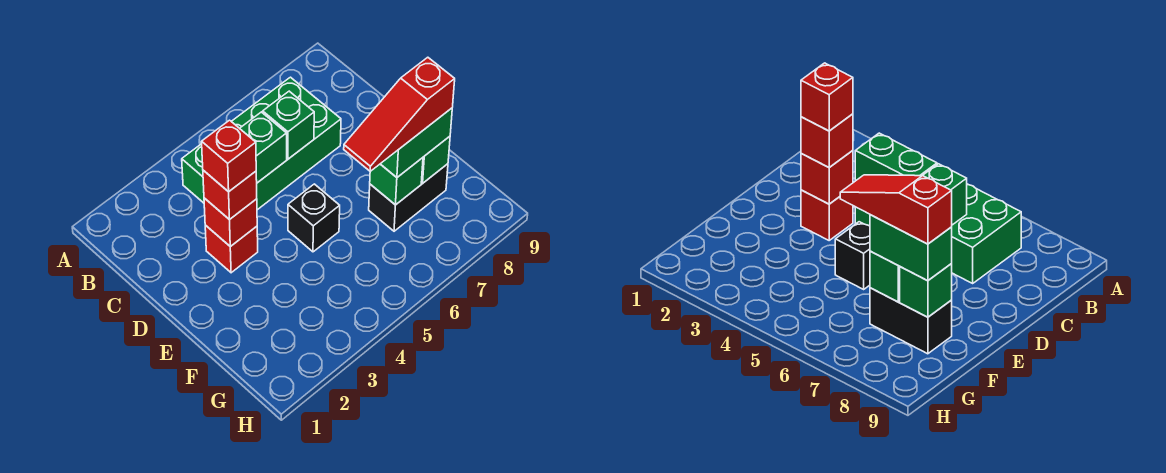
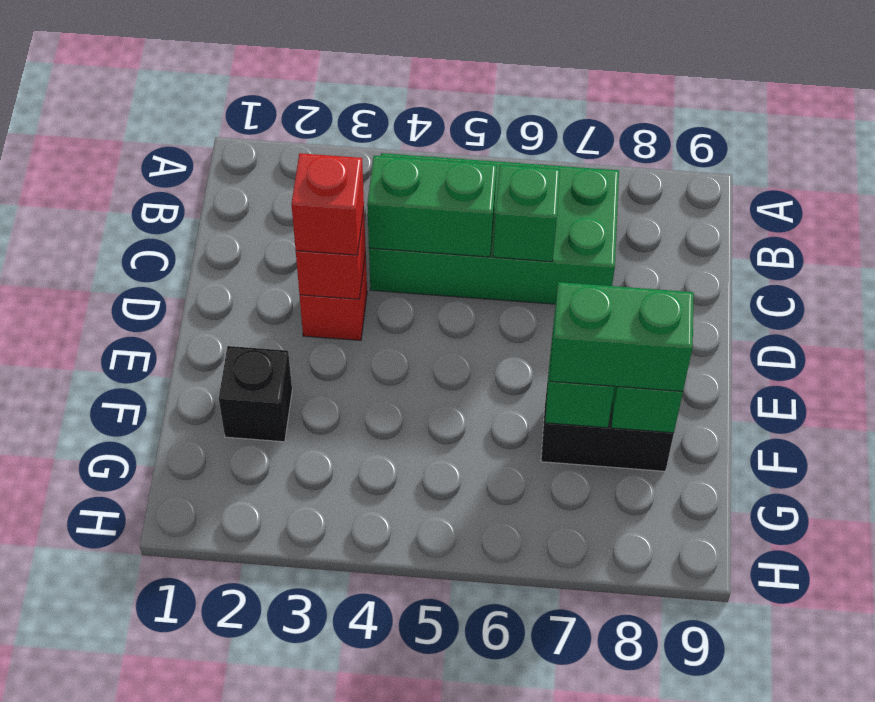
red brick D3 level 4 -> none
black brick E5 level 1 -> black brick F2 level 1
red slope F6:F8 level 4 top 8 -> none

